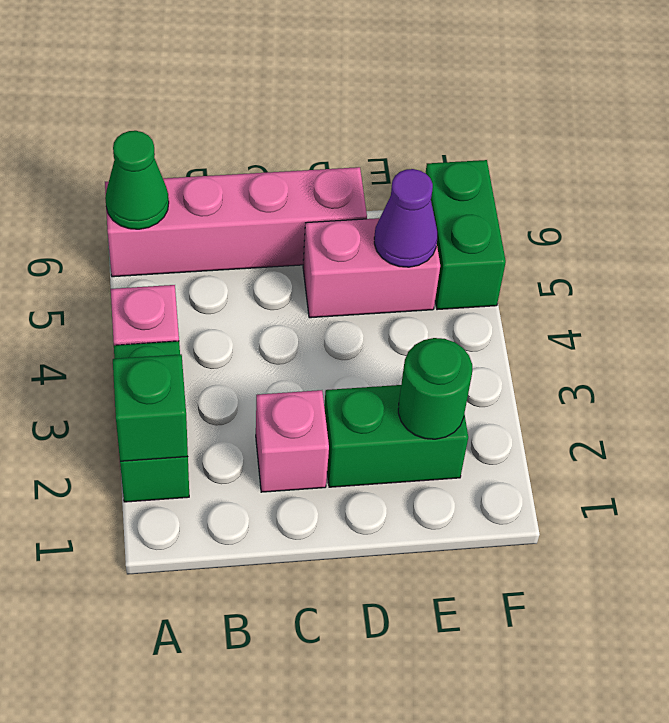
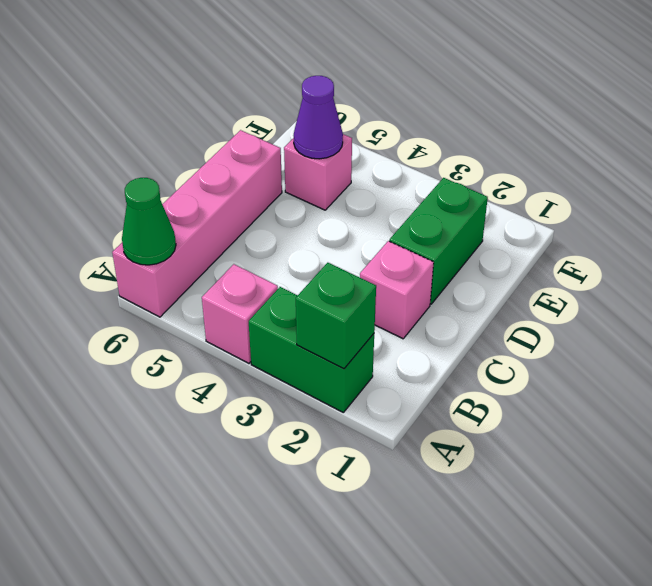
pink brick D5:E5 level 1 -> pink brick E5 level 1
green round brick E2 level 2 -> none
green brick F5:F6 level 1 -> none

